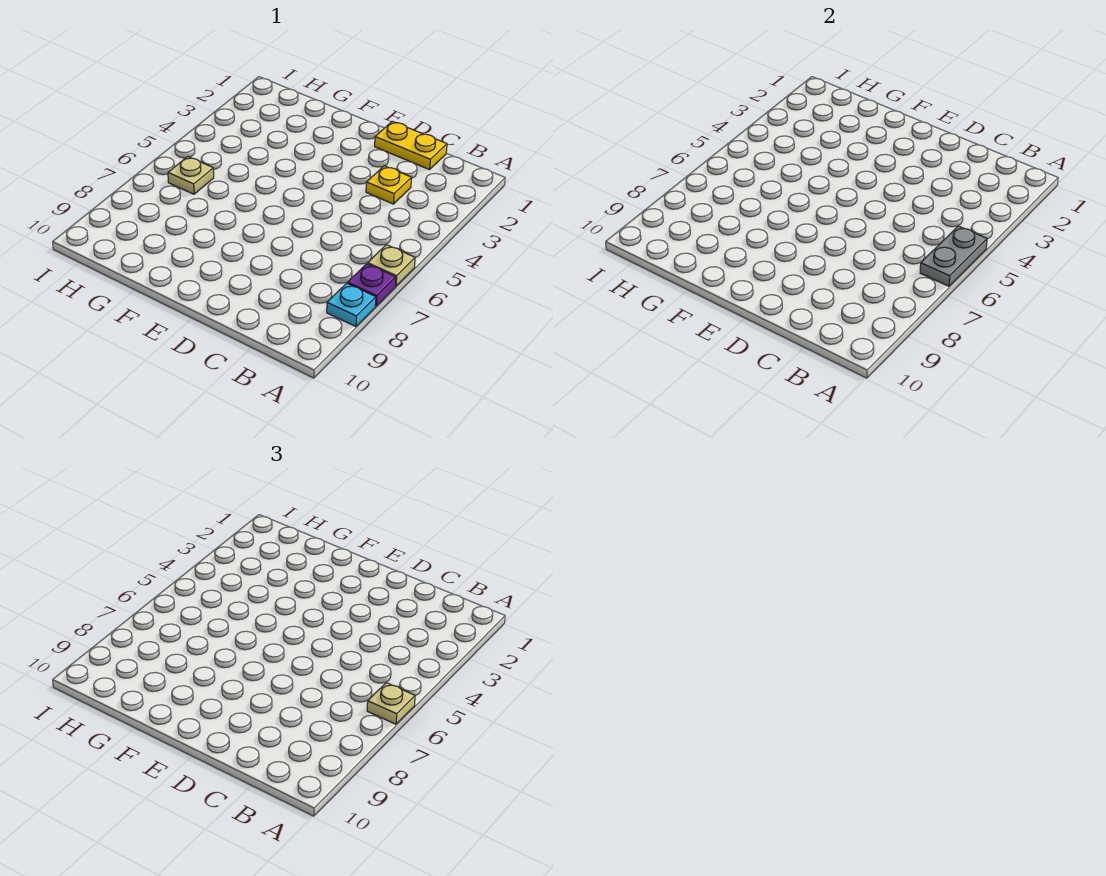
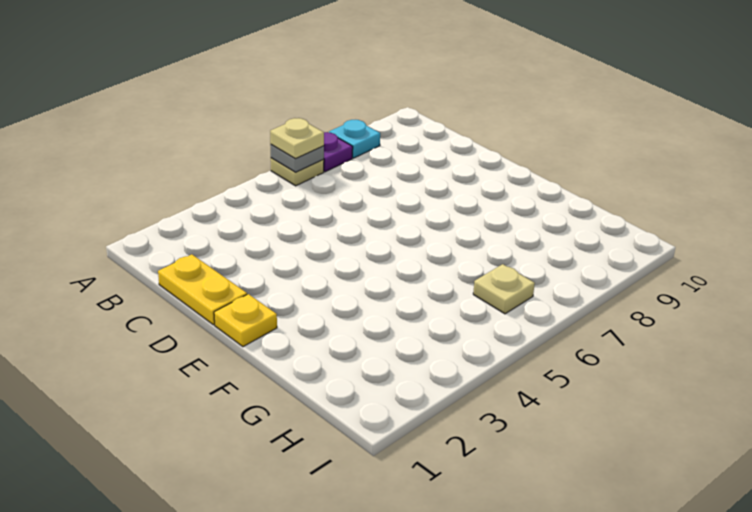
grey plate A5:A6 level 2 -> grey plate A6 level 2
yellow plate C3 level 1 -> yellow plate E1 level 1

